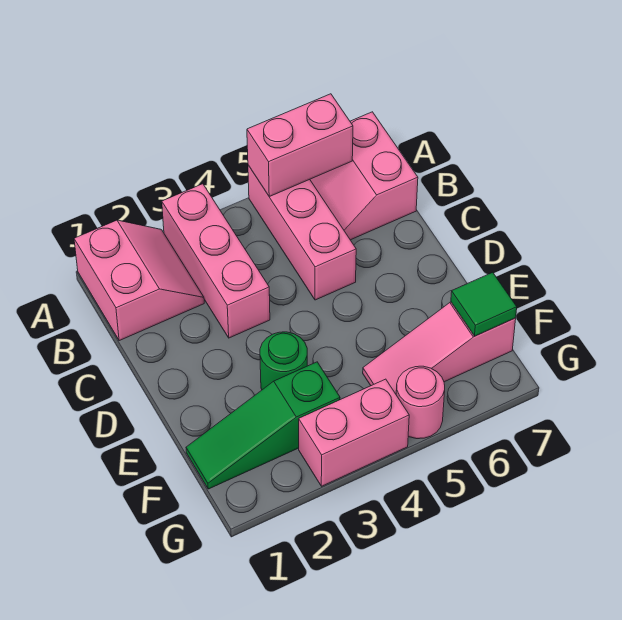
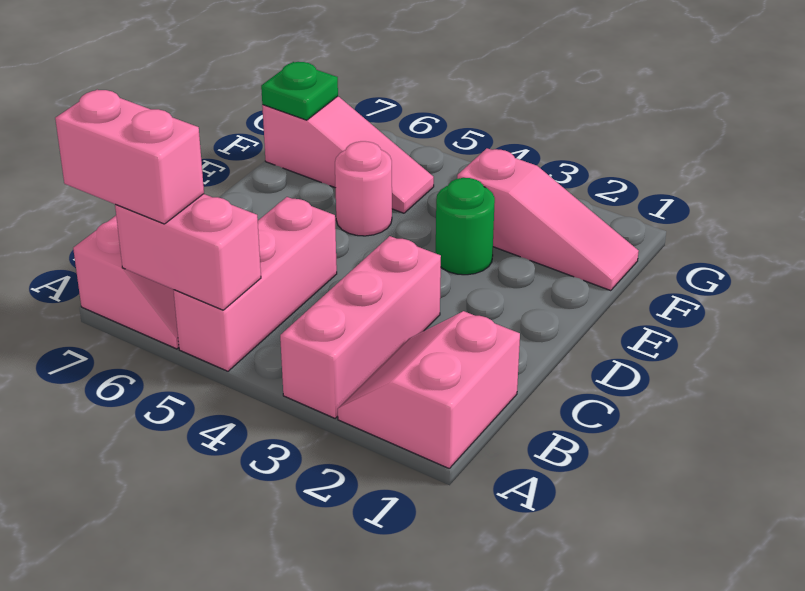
green slope F1:F3 level 1 top 3 -> pink slope F1:F3 level 1 top 3
green tile F7 level 2 -> green plate F7 level 2
pink brick G3:G4 level 1 -> pink brick A6:A7 level 3
pink round brick G5 level 1 -> pink round brick E5 level 1

